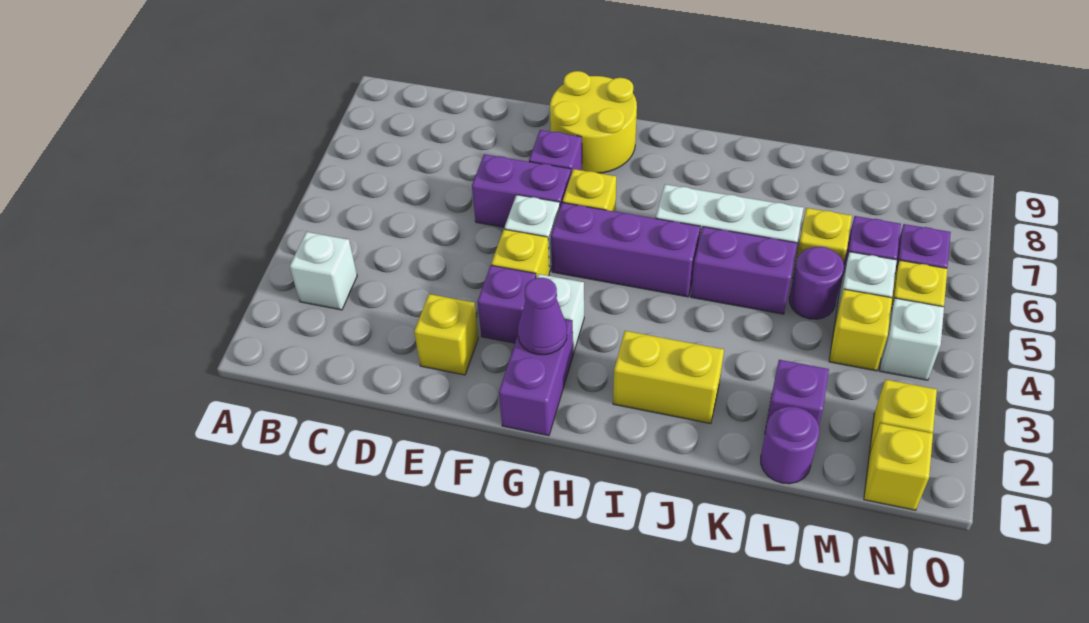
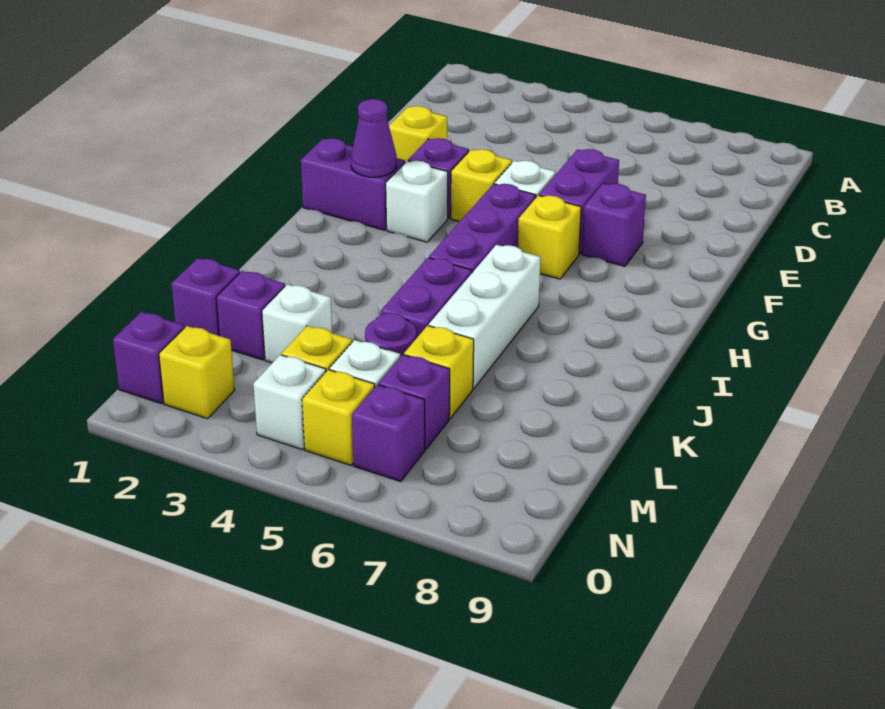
white brick B3 level 1 -> white brick L3 level 1
yellow round brick F8:G9 level 1 -> none
yellow brick I2:J2 level 1 -> none
purple round brick L1 level 1 -> purple brick L1 level 1
yellow brick N1 level 1 -> purple brick N1 level 1

